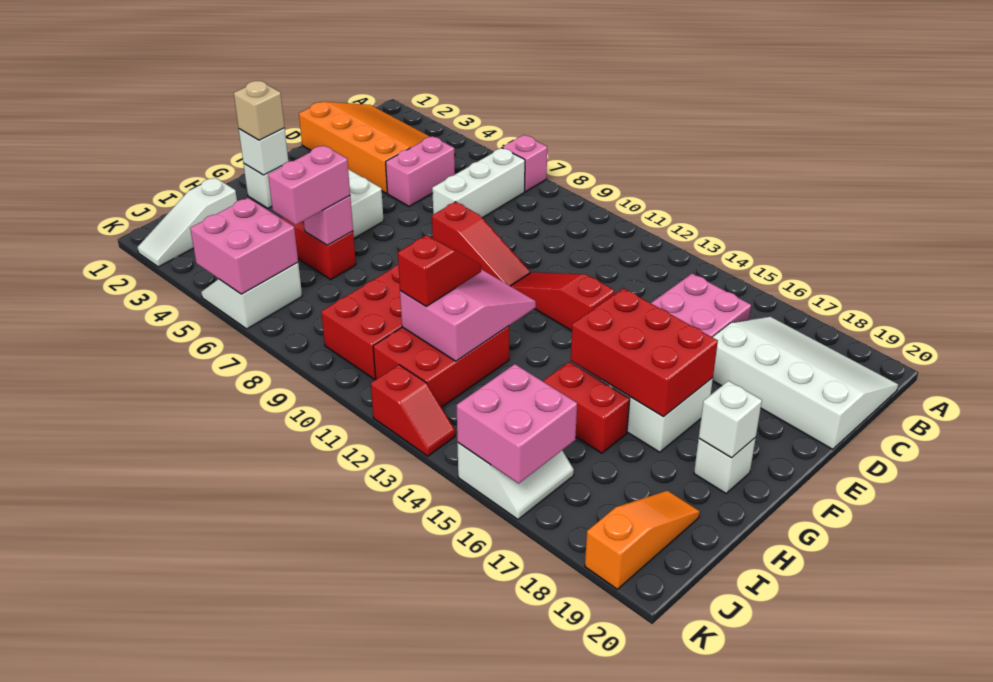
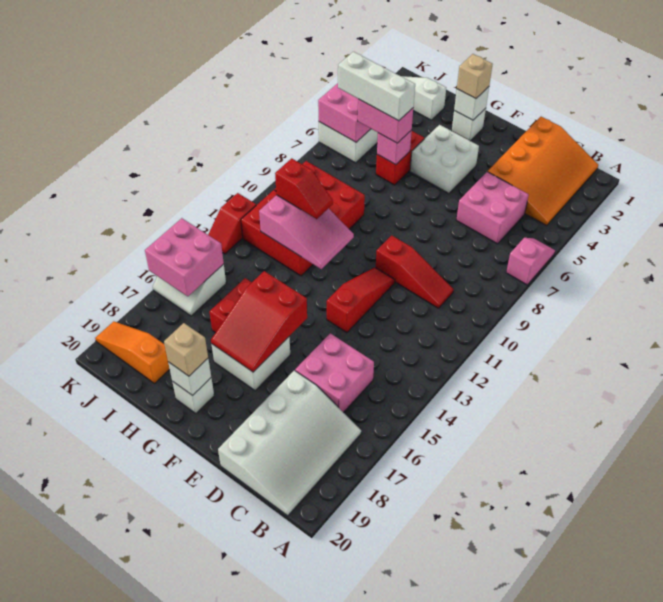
white brick B7:D7 level 1 -> white brick H6:J6 level 4
pink brick C5:D5 level 1 -> pink brick C5:D6 level 1
red slope E8:E10 level 1 top 8 -> red slope C10:E10 level 1 top E
red brick F15:G17 level 2 -> red slope F15:G17 level 2 top 15
none -> tan brick G19 level 3
orange slope I19:K19 level 1 top K -> orange slope I19:K19 level 1 top I

